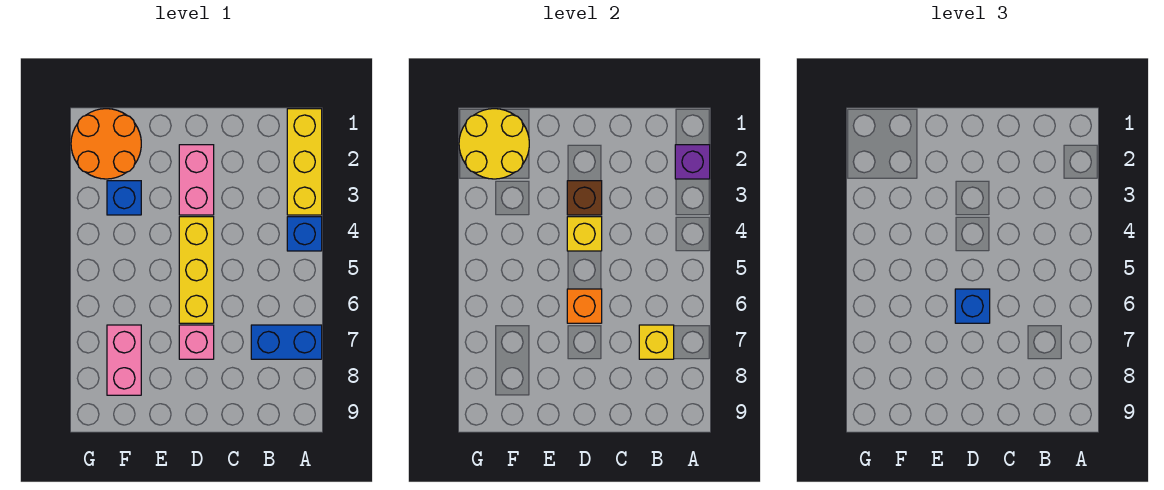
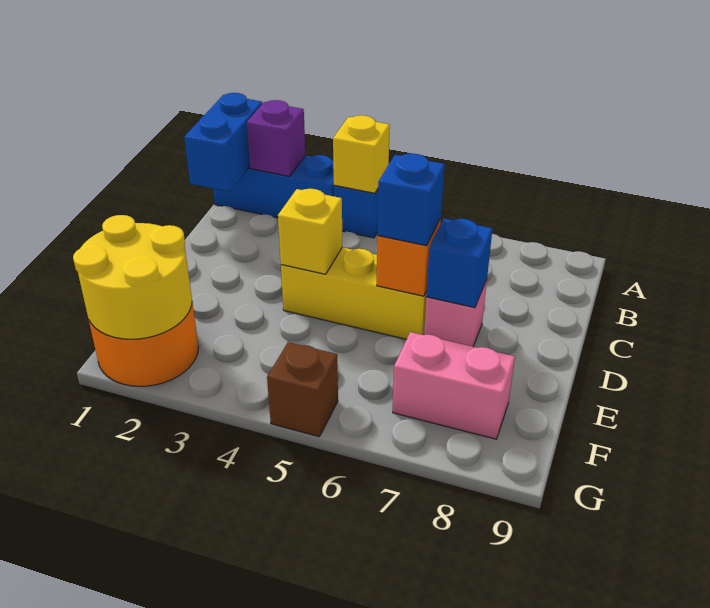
yellow brick A1:A3 level 1 -> blue brick A1:A3 level 1
blue brick A7:B7 level 1 -> blue brick A1:B1 level 2
yellow brick B7 level 2 -> yellow brick A4 level 2
pink brick D2:D3 level 1 -> none
brown brick D3 level 2 -> brown brick G5 level 1
blue brick F3 level 1 -> blue brick D7 level 2

